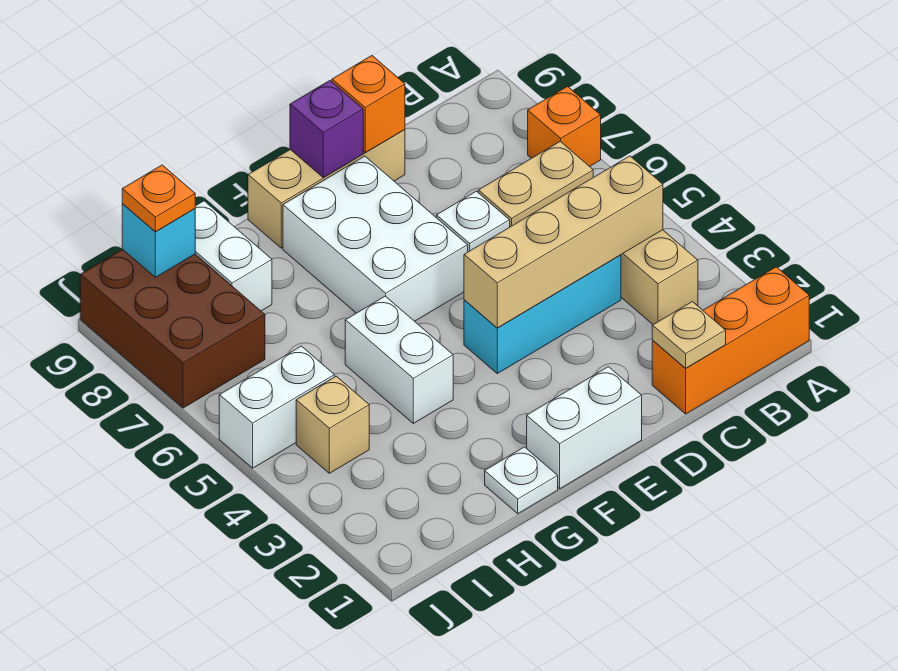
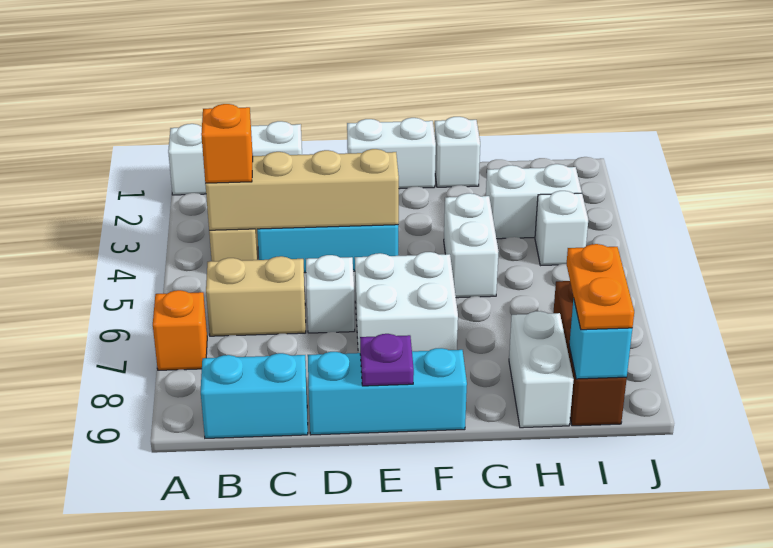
orange brick A1:C1 level 1 -> white brick A1:C1 level 1
none -> cyan brick B9:C9 level 1
tan plate C1 level 2 -> none
tan brick D9:F9 level 1 -> cyan brick D9:F9 level 1
orange brick D9 level 2 -> orange brick B4 level 3
white brick E6:F8 level 1 -> white brick E6:F7 level 1
purple brick E9 level 2 -> purple plate E9 level 2
white plate G1 level 1 -> white brick G1 level 1
tan brick I4 level 1 -> white brick I4 level 1
white brick I5:J5 level 1 -> white brick H3:I3 level 1
brown brick I7:J9 level 1 -> brown brick I7:I9 level 1
orange plate I9 level 3 -> orange plate I8:I9 level 3

